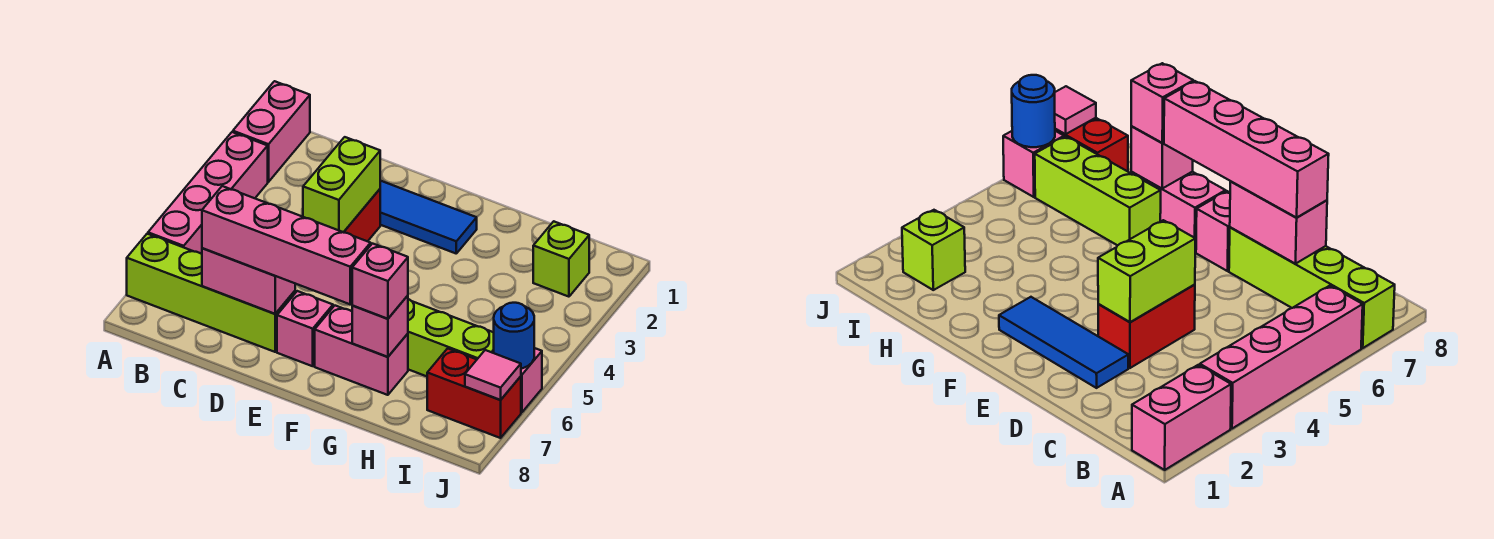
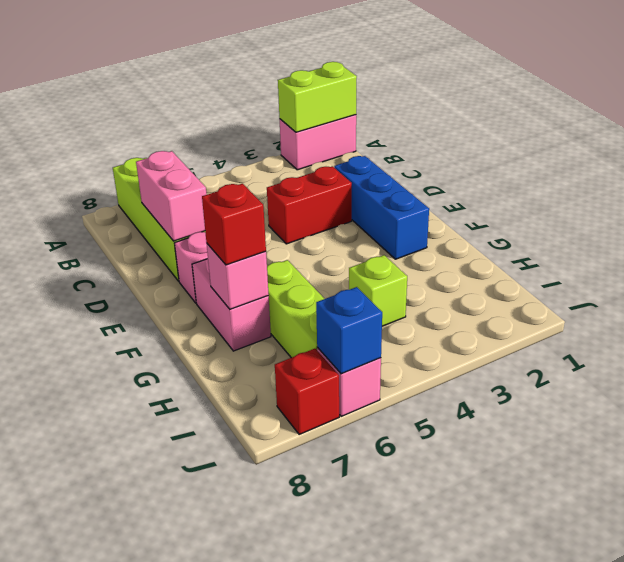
pink brick A3:A6 level 1 -> none
pink brick C7:F7 level 3 -> none
blue tile D2:F2 level 1 -> blue brick D2:F2 level 1
lime brick D3:D4 level 2 -> lime brick A1:A2 level 2
pink brick G7 level 3 -> red brick G7 level 3
lime brick I2 level 1 -> lime brick H4 level 1
red brick I7:J7 level 1 -> red brick J7 level 1
blue round brick J6 level 2 -> blue brick J6 level 2
pink tile J7 level 2 -> none

